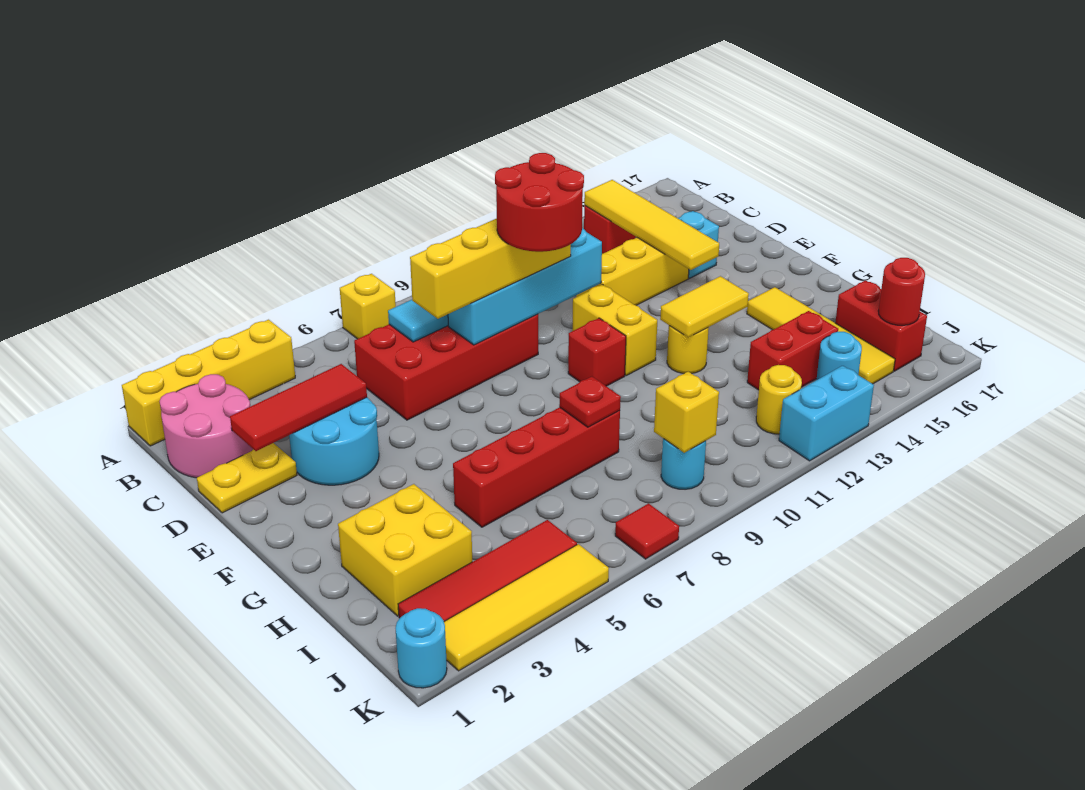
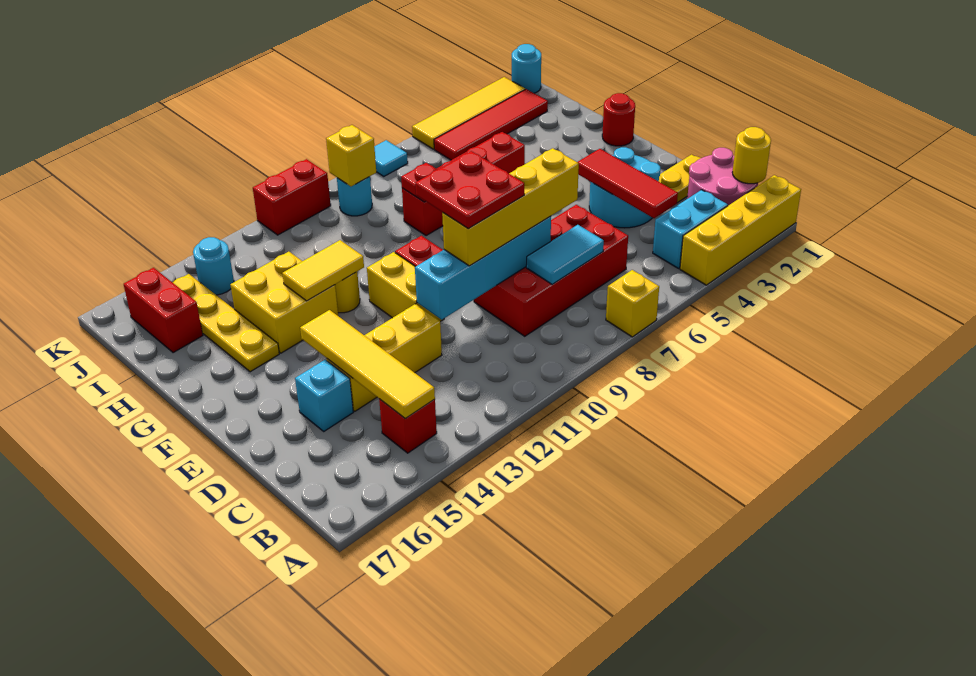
red tile D2:D4 level 2 -> red tile C4:E4 level 2
red round brick D9:E10 level 4 -> red plate D9:E10 level 4
yellow tile G15:J15 level 1 -> yellow plate G15:J15 level 1
yellow brick H2:I3 level 1 -> yellow brick G13:H14 level 1
red brick I13:I14 level 1 -> red brick K10:K11 level 1
yellow round brick J12 level 1 -> yellow round brick B1 level 2
red round brick J16 level 2 -> red round brick G1 level 1
red tile K7 level 1 -> cyan tile K7 level 1
cyan brick K12:K13 level 1 -> cyan brick B3:B4 level 1

